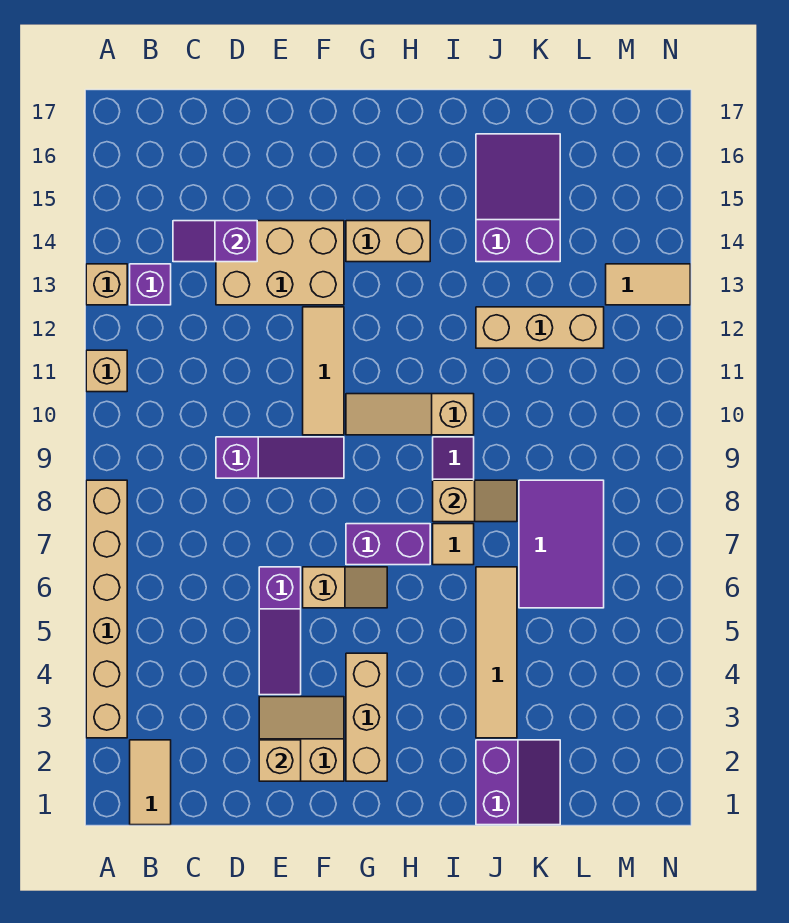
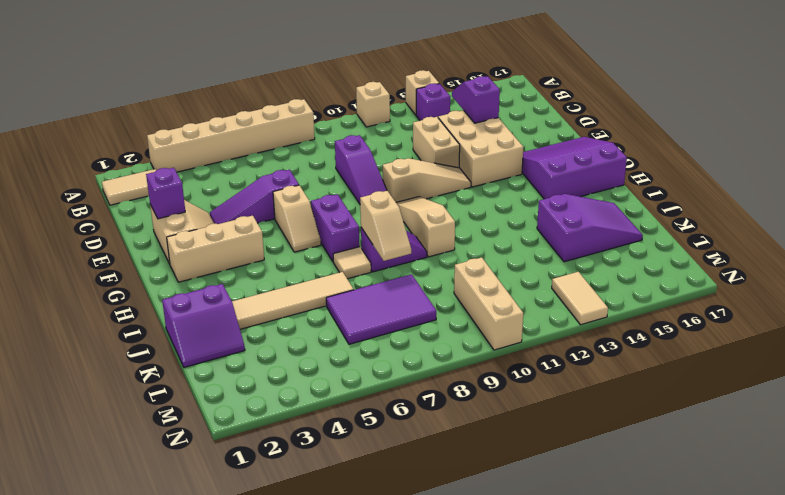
tan brick E2 level 2 -> purple brick E2 level 2
tan tile F10:F12 level 1 -> tan slope F10:F12 level 1 top 10
none -> purple slope F15:H17 level 1 top H
tan brick G14:H14 level 1 -> tan brick D12:E12 level 1
tan brick J12:L12 level 1 -> tan brick L10:N10 level 1

